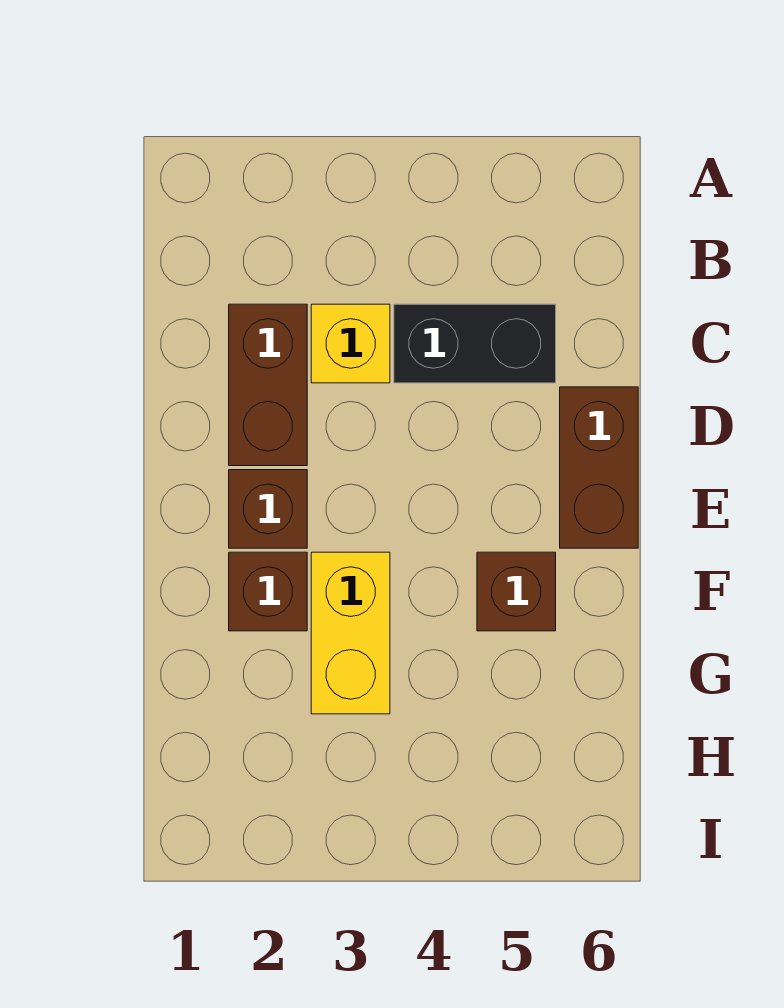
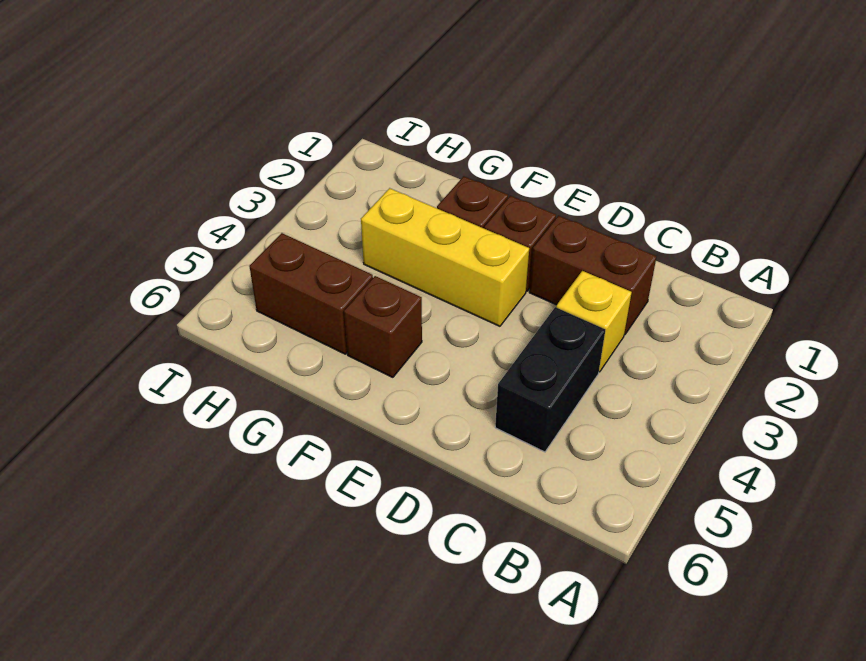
brown brick D6:E6 level 1 -> brown brick G5:H5 level 1
yellow brick F3:G3 level 1 -> yellow brick E3:G3 level 1

